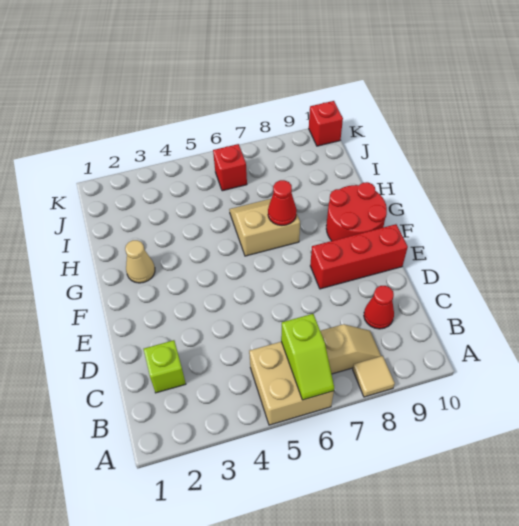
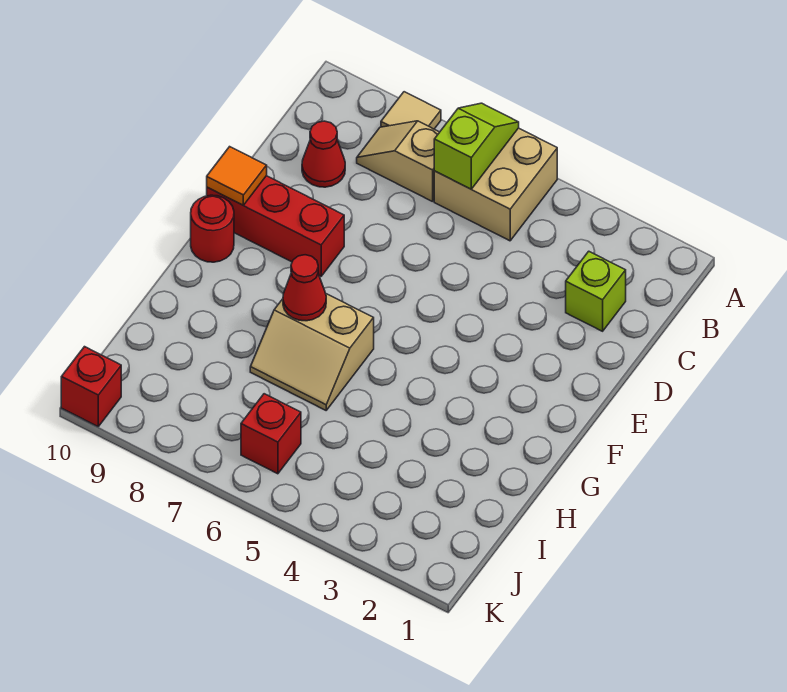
none -> orange tile E10 level 2
red round brick F9:G10 level 1 -> red round brick F10 level 1
tan cone G2 level 1 -> none

